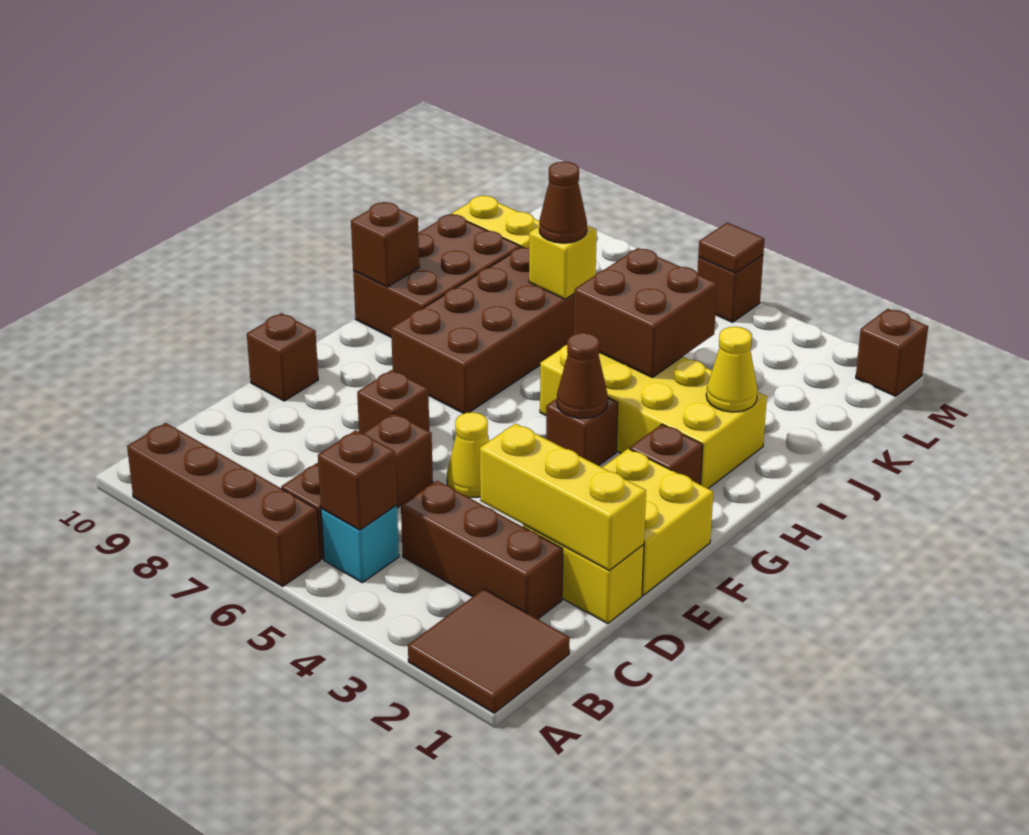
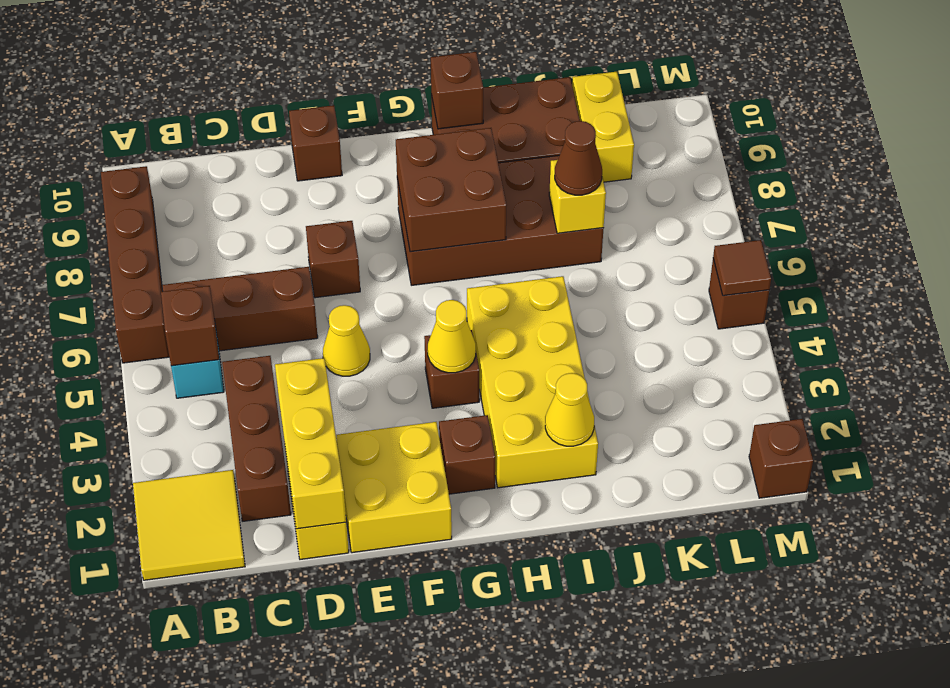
brown tile A1:B2 level 1 -> yellow tile A1:B2 level 1
brown cone G4 level 2 -> yellow cone G4 level 2
brown brick I4:J5 level 2 -> brown brick G7:H8 level 2

